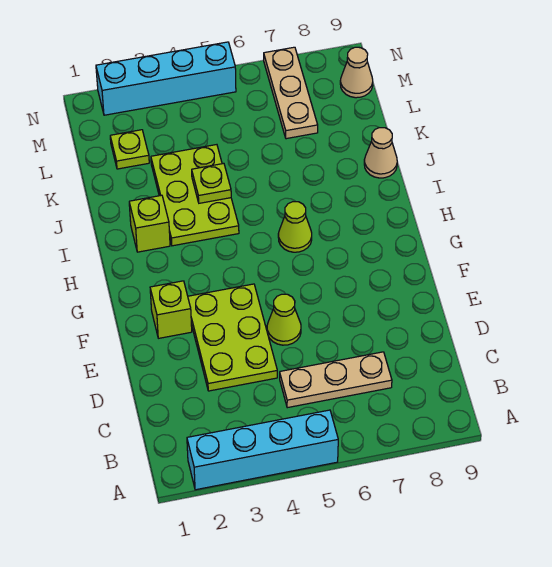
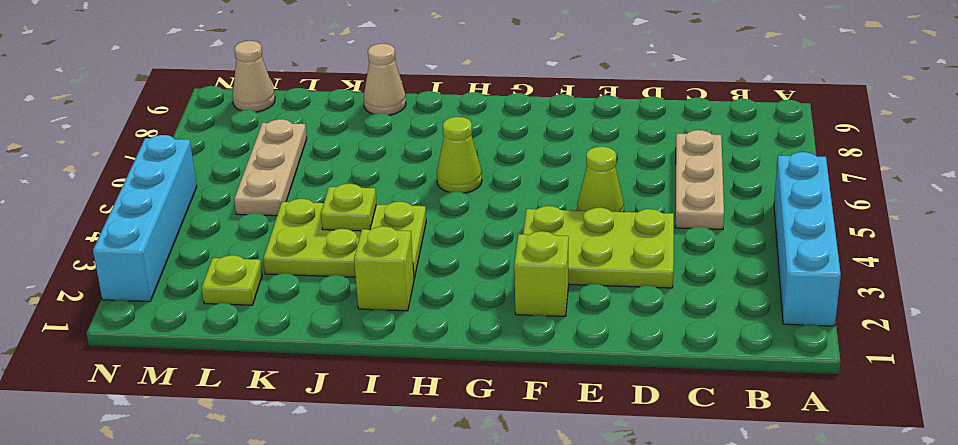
tan plate L7:N7 level 1 -> tan plate L5:L7 level 1

